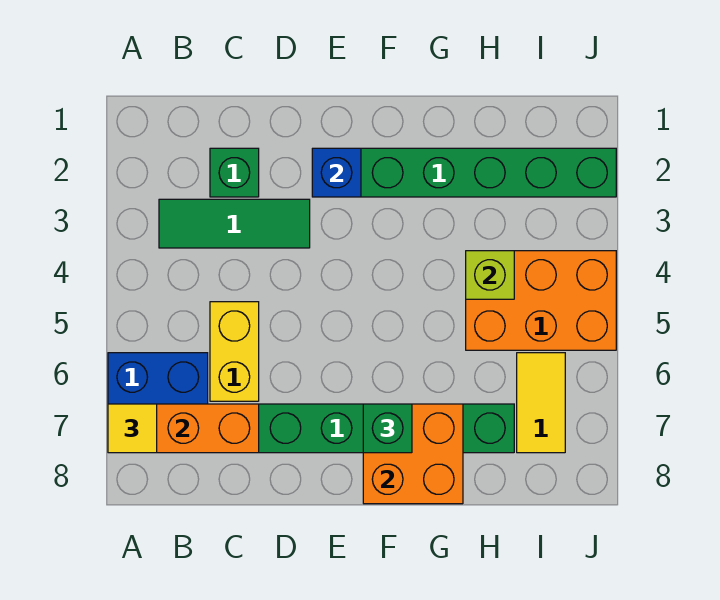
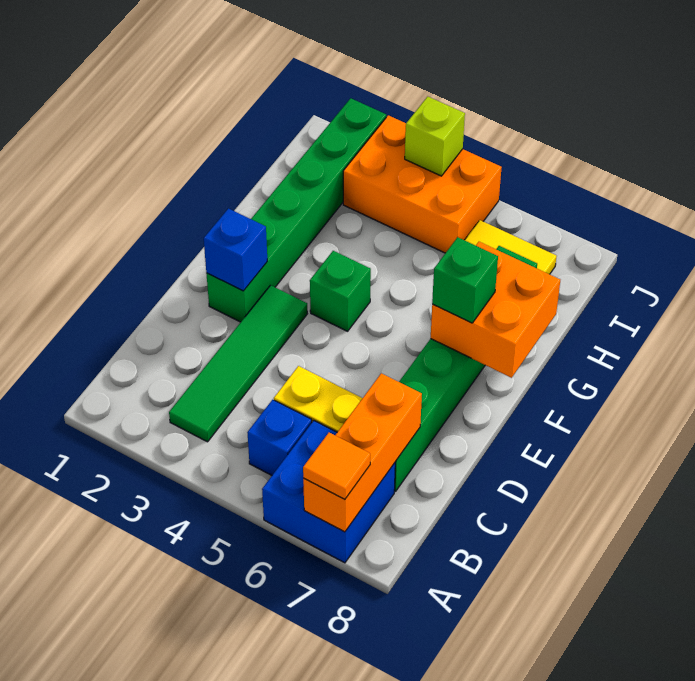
yellow tile A7 level 3 -> orange tile A7 level 3
green tile B3:D3 level 1 -> green tile B3:E3 level 1
none -> blue brick B5 level 1
green brick C2 level 1 -> green brick F4 level 1
orange brick H4:J5 level 1 -> orange brick I3:J5 level 1
lime brick H4 level 2 -> lime brick J4 level 2

